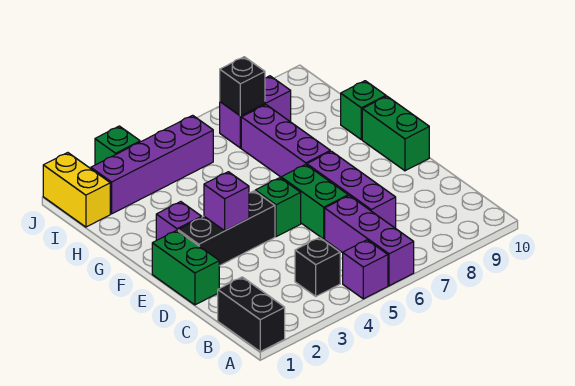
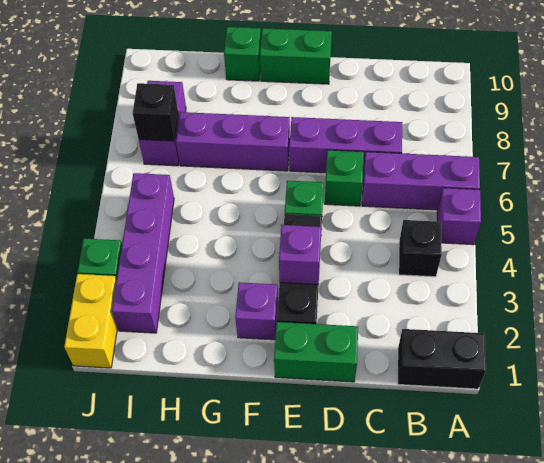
green brick D6:E6 level 1 -> green brick D6 level 1
yellow brick I1:J1 level 1 -> yellow brick J1:J2 level 1

